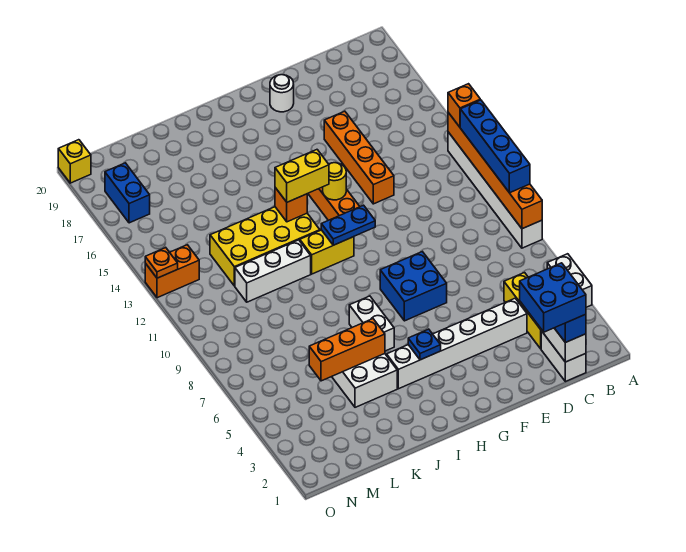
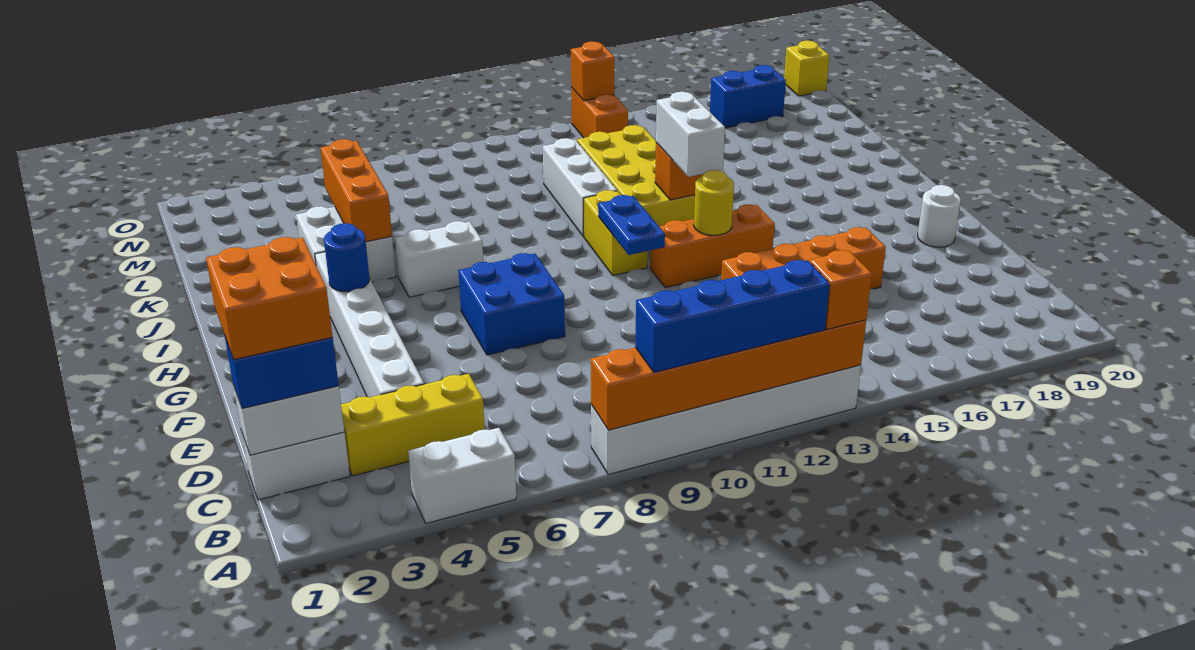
blue brick C1:D2 level 4 -> orange brick C1:D2 level 4
blue plate H4 level 2 -> blue round brick H4 level 2
yellow brick H13:I13 level 3 -> white brick H13:I13 level 3
orange plate O13 level 2 -> orange brick O13 level 2

